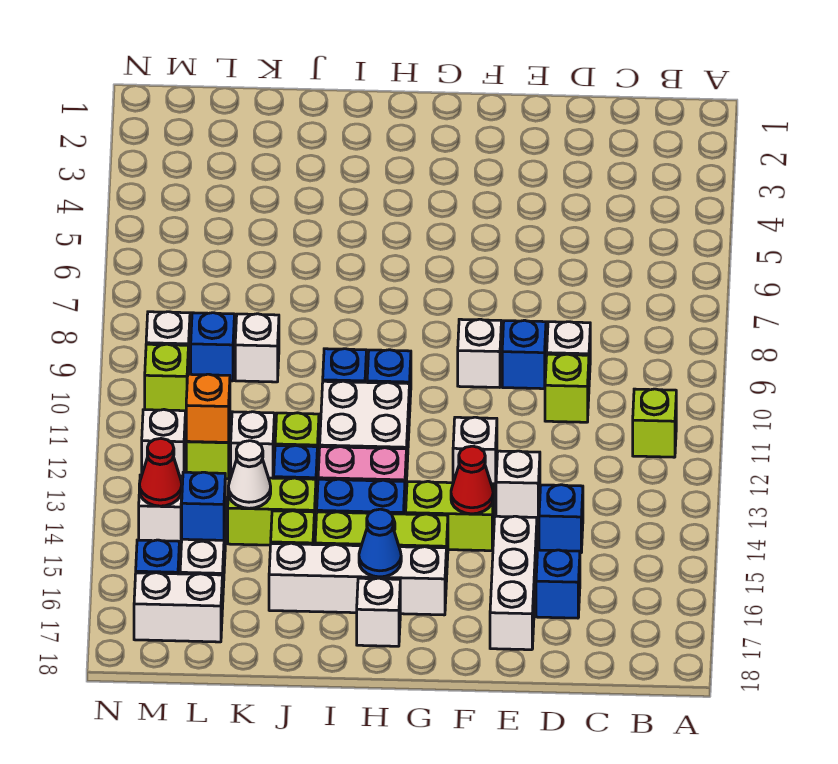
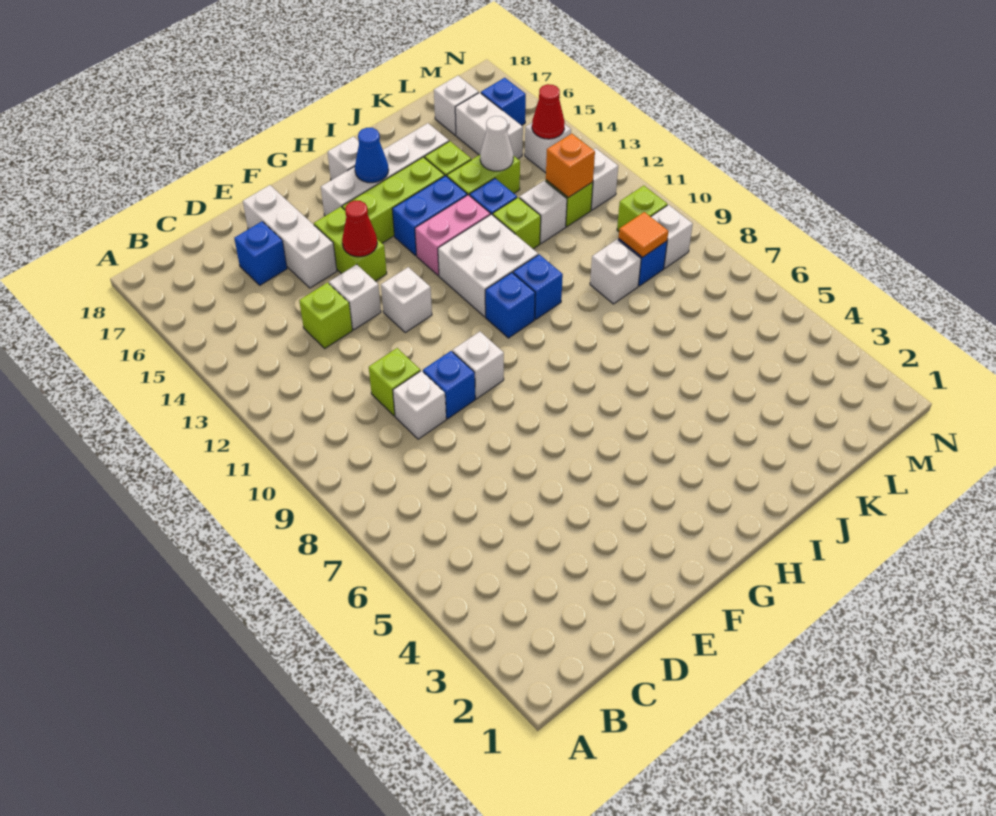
lime brick B11 level 1 -> lime brick D13 level 1
blue brick D14 level 1 -> none
lime brick F14:G14 level 1 -> lime brick F14:F15 level 1
none -> orange tile L9 level 2
blue brick L15 level 2 -> none
white brick L17:M17 level 1 -> white brick L17 level 1

